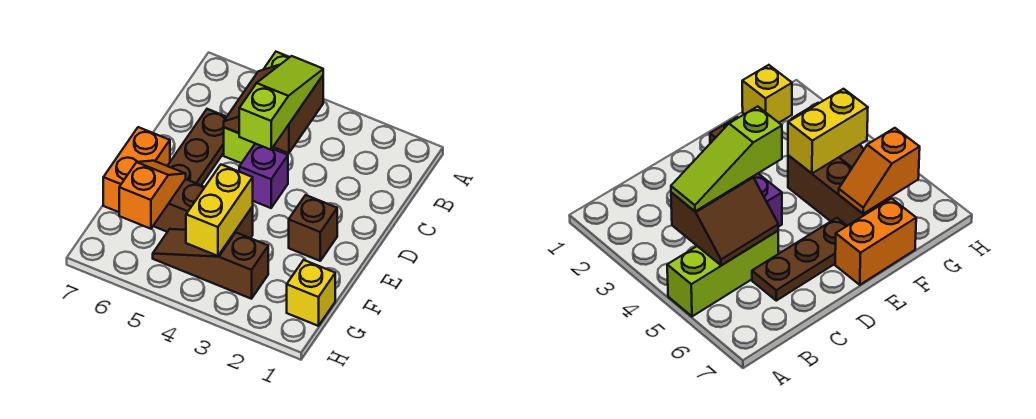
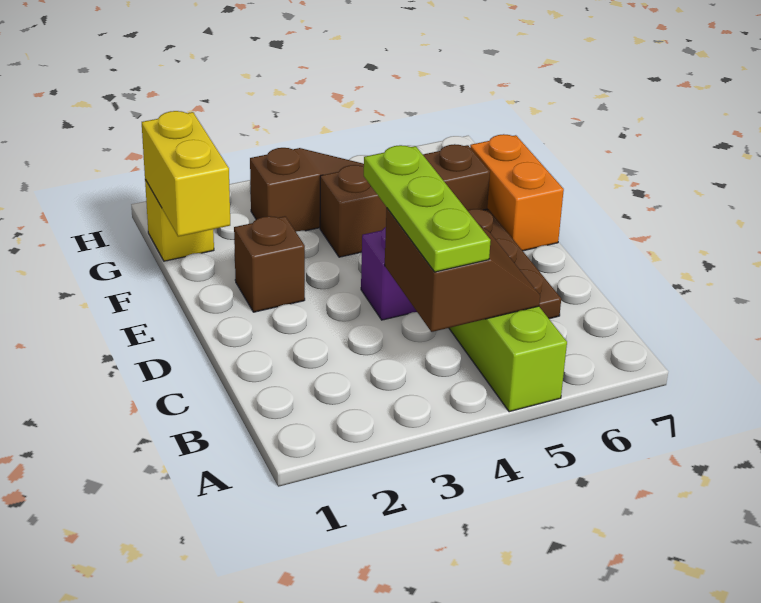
lime slope B4:D4 level 3 top D -> lime plate B4:D4 level 3
yellow brick F4:G4 level 2 -> yellow brick F1:G1 level 2
orange slope F6:G6 level 2 top G -> none

